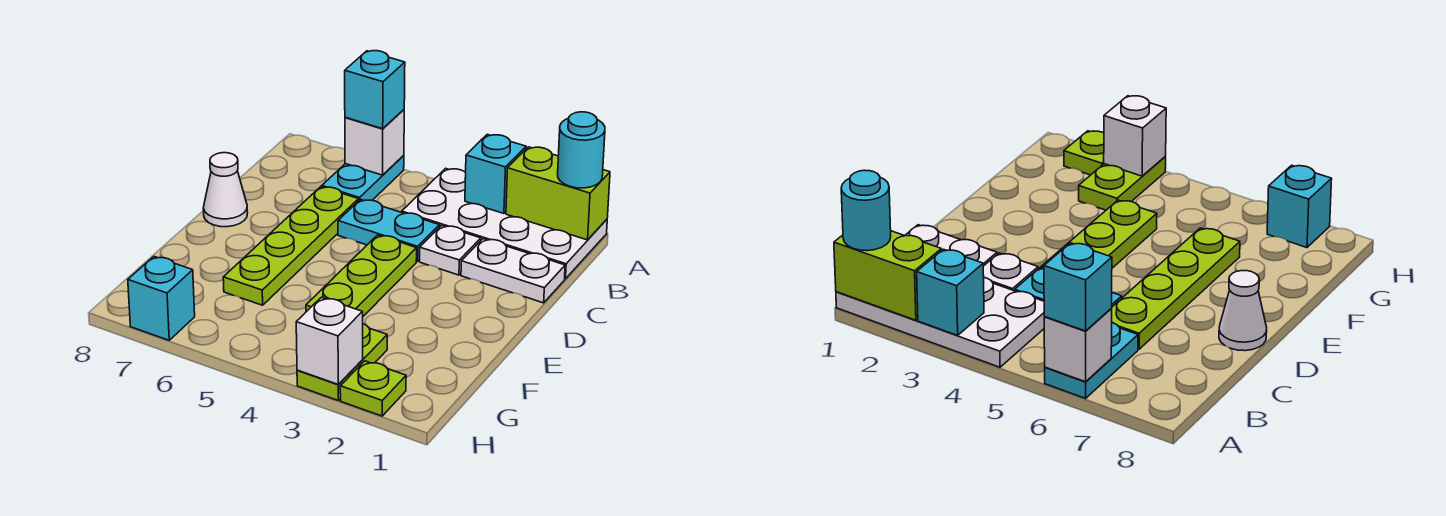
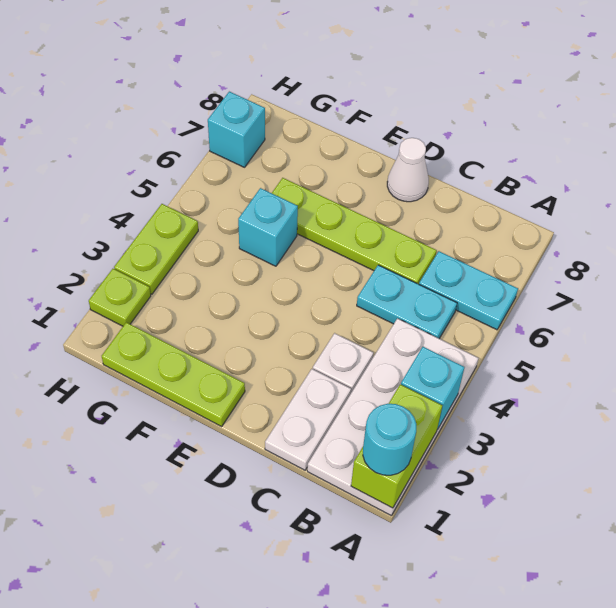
white brick A6 level 2 -> none
cyan brick A6 level 3 -> cyan brick F5 level 1
cyan plate C4:C5 level 1 -> cyan plate B5:C5 level 1
lime plate D4:F4 level 1 -> lime plate E1:G1 level 1
lime plate G3:H3 level 1 -> lime plate H3:H4 level 1
white brick H3 level 2 -> none

